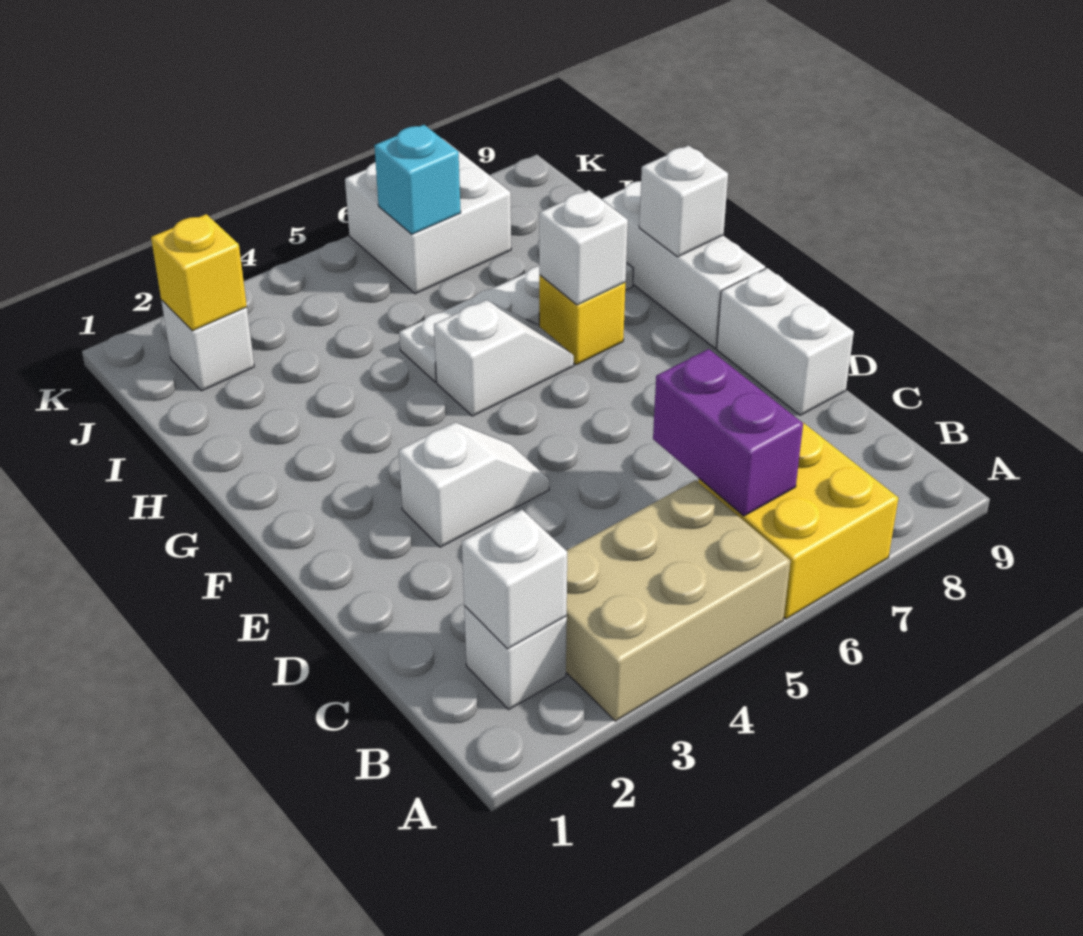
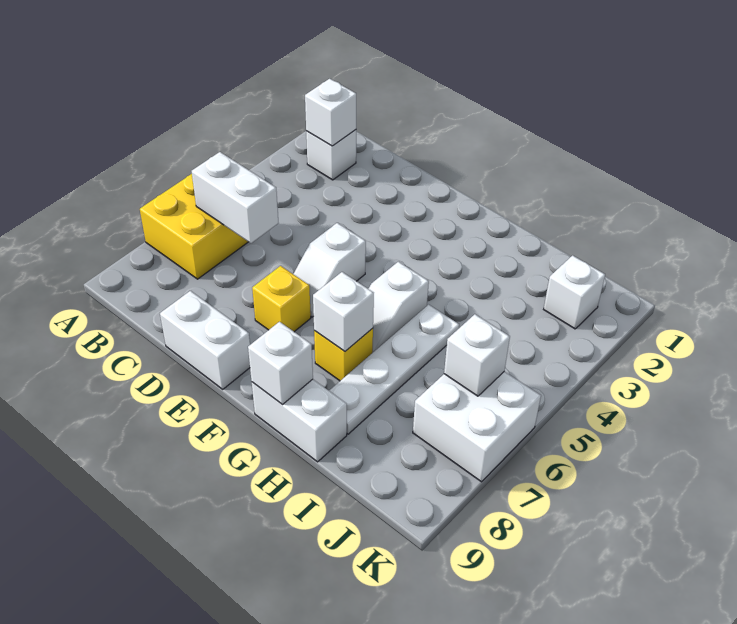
tan brick A3:B5 level 1 -> none
purple brick B6:C6 level 2 -> white brick B6:C6 level 2
white slope E3:E4 level 1 top 3 -> white slope E5:E6 level 1 top 5
white brick F9:H9 level 1 -> white brick G9:H9 level 1
yellow brick J2 level 2 -> yellow brick E7 level 1
cyan brick J6 level 2 -> white brick J6 level 2

